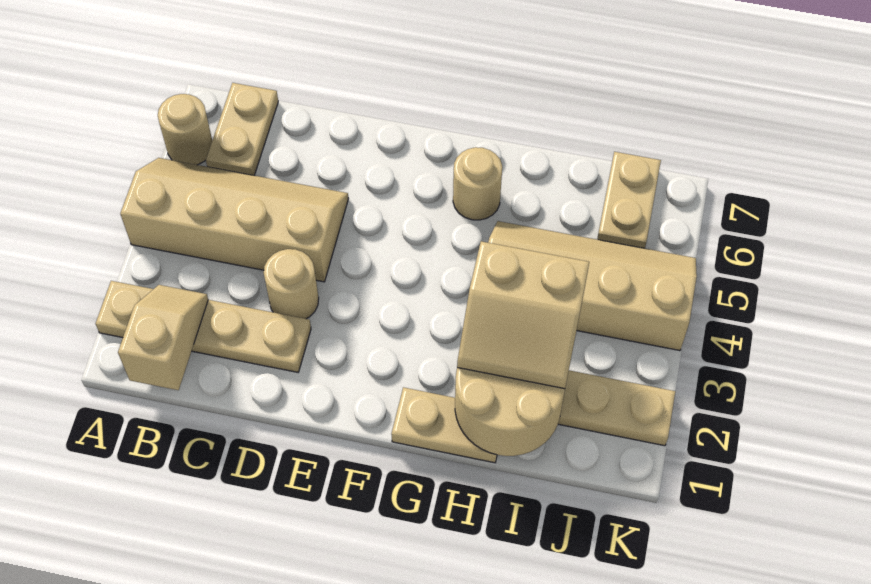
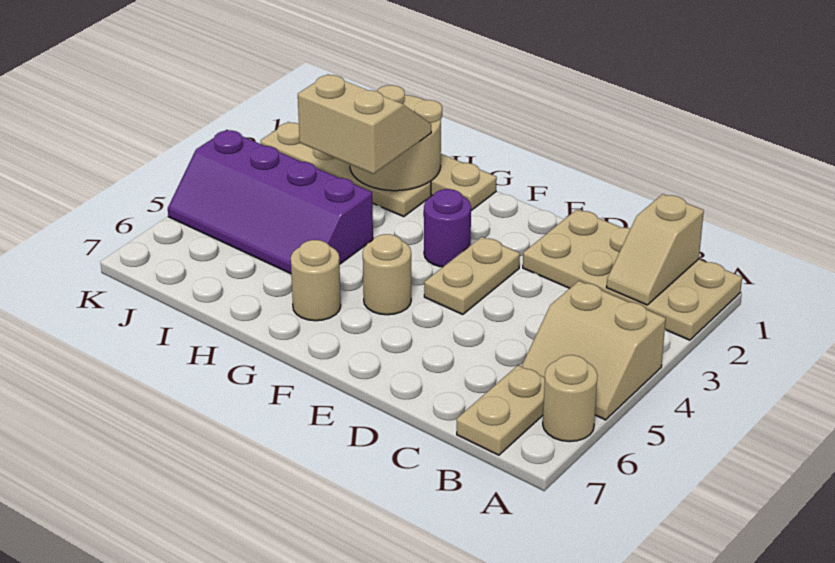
tan plate A2:D2 level 1 -> tan plate A1:D2 level 1
tan slope A4:D5 level 1 top 4 -> tan slope A4:B5 level 1 top 4
tan round brick D3 level 1 -> tan round brick F5 level 1
none -> purple round brick F3 level 1
tan slope H4:K5 level 1 top 4 -> purple slope H4:K5 level 1 top 4
tan plate J6:J7 level 1 -> tan plate E3:E4 level 1

